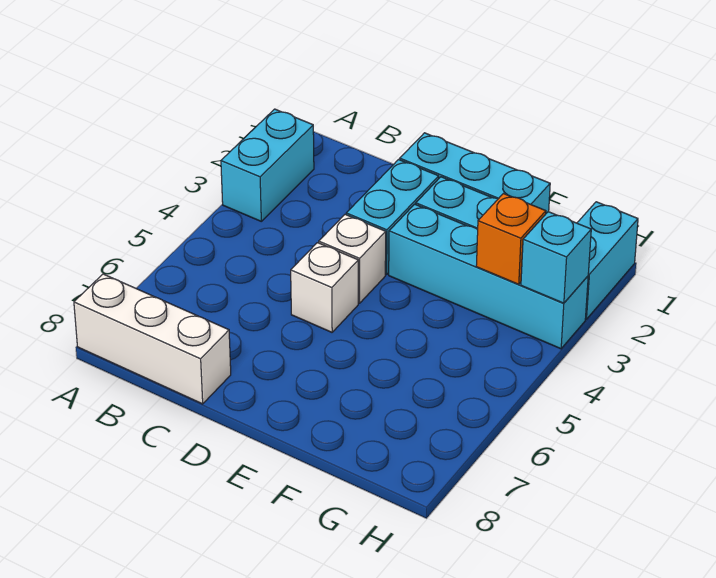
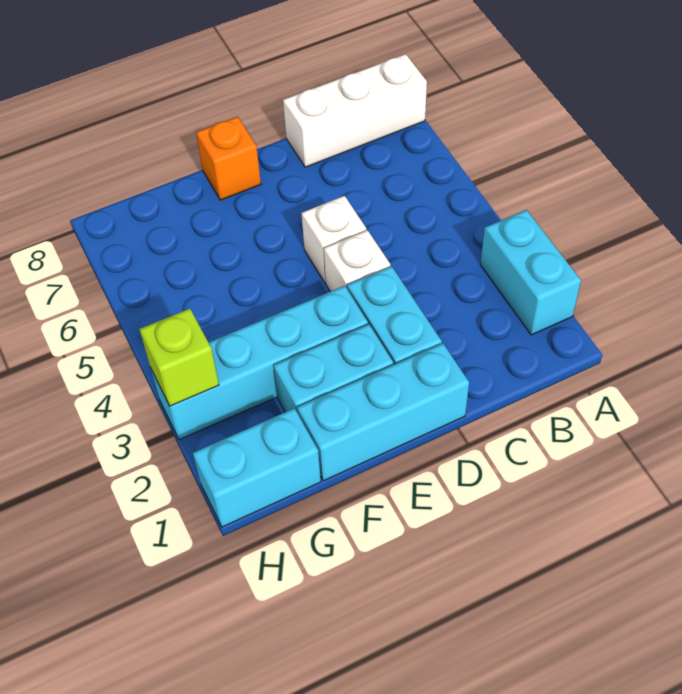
orange brick G3 level 2 -> orange brick E8 level 1
cyan brick H1:H2 level 1 -> cyan brick G1:H1 level 1
cyan brick H3 level 2 -> lime brick H3 level 2

